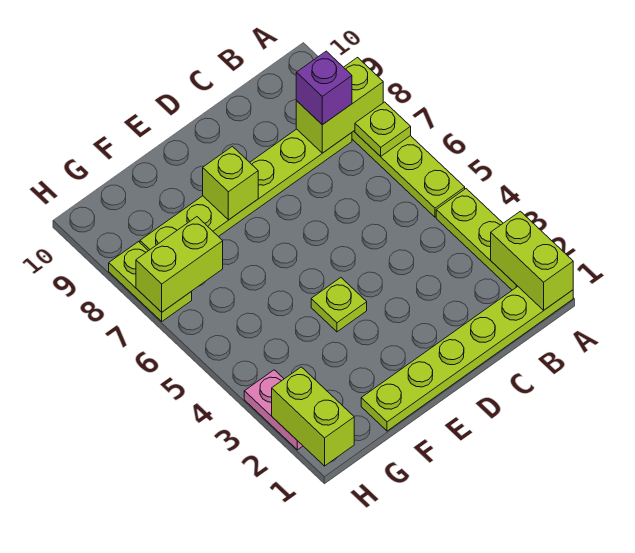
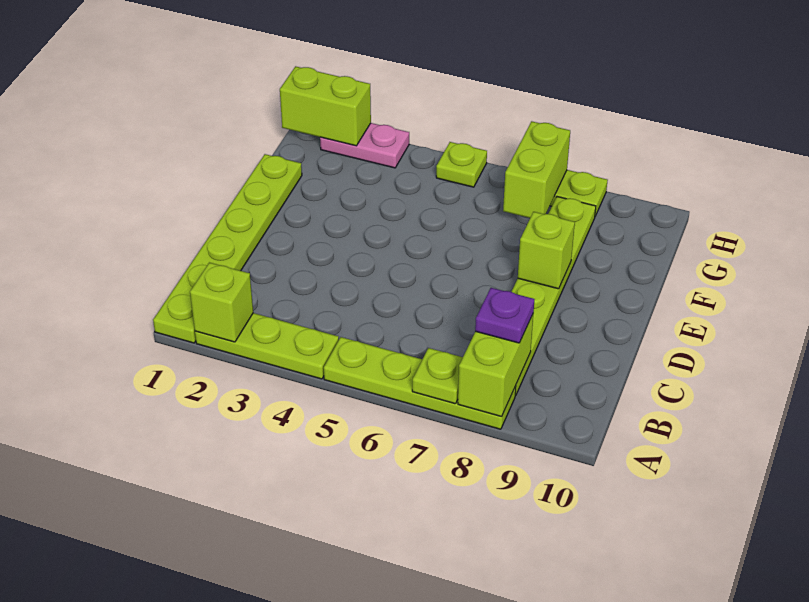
lime brick A1:A2 level 2 -> lime brick A2 level 2
purple brick B8 level 3 -> purple plate B8 level 3
lime plate E4 level 1 -> lime plate H5 level 1

